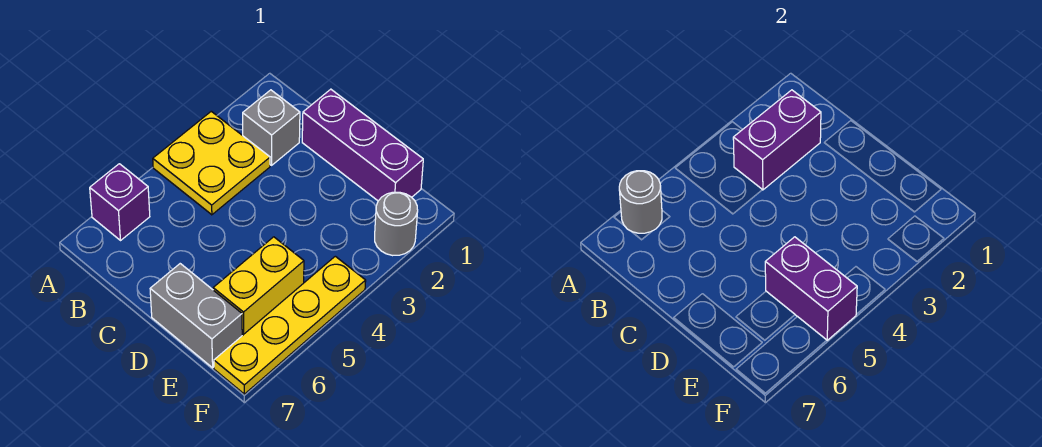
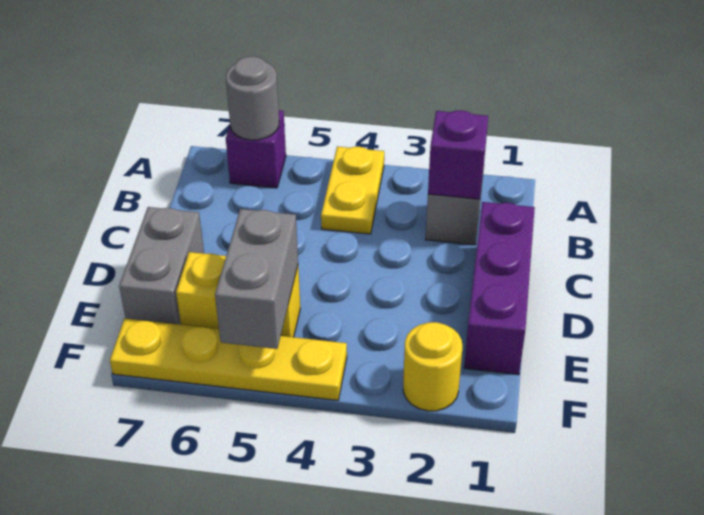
yellow plate A3:B4 level 1 -> yellow plate A4:B4 level 1
purple brick B2:B3 level 2 -> purple brick B2 level 2
purple brick E5:F5 level 2 -> grey brick E5:F5 level 2
grey round brick F2 level 1 -> yellow round brick F2 level 1

